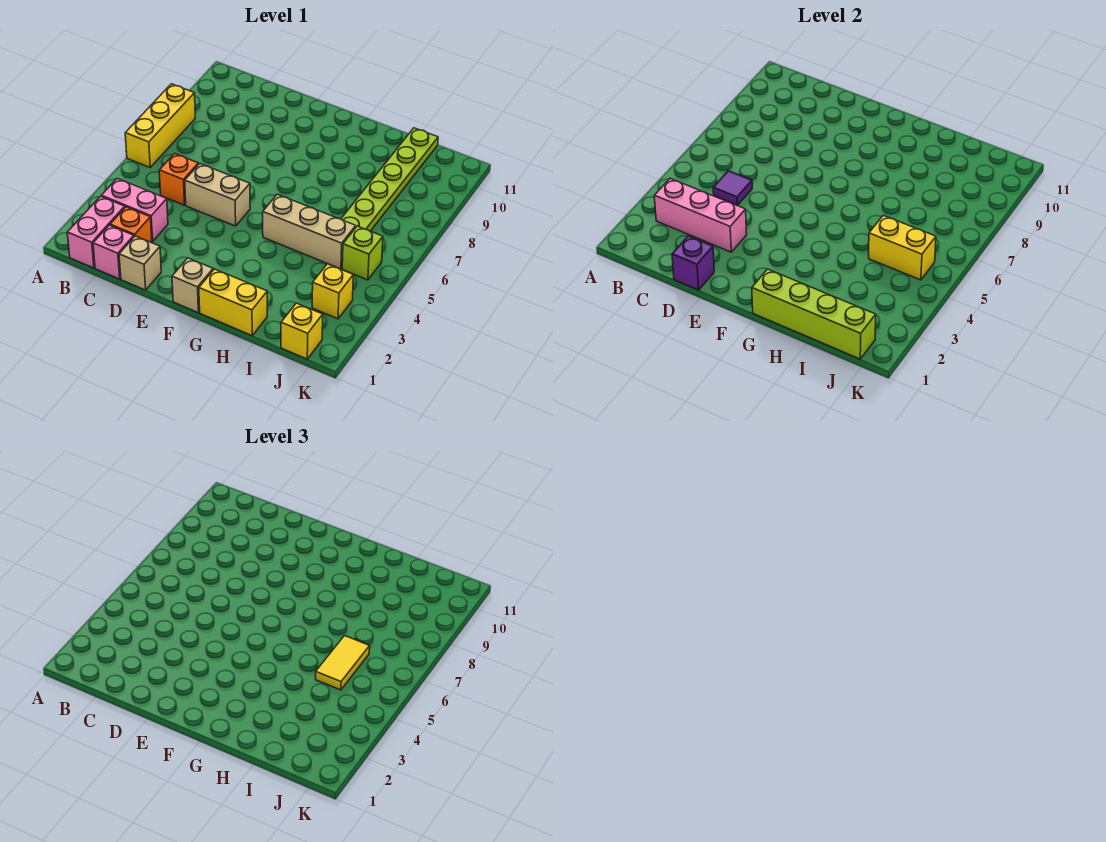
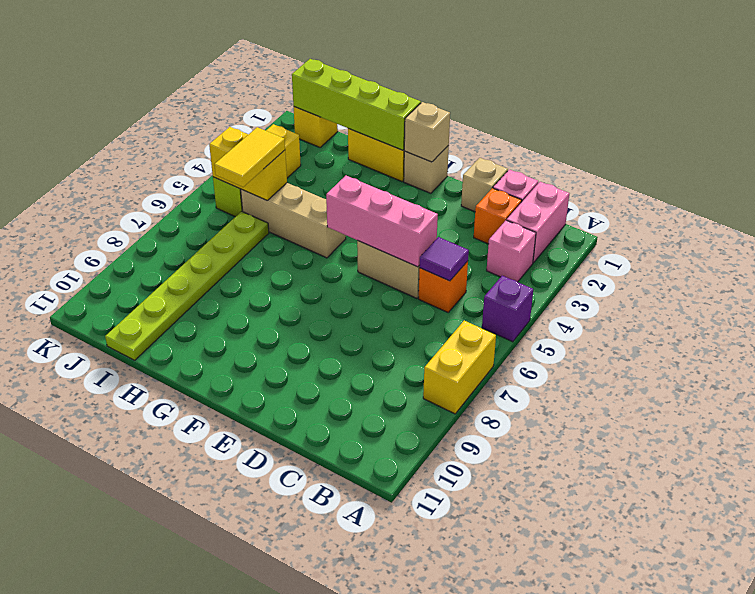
yellow brick A6:A8 level 1 -> yellow brick A7:A8 level 1
pink brick B3:C3 level 1 -> pink brick B3 level 1
pink brick B3:D3 level 2 -> pink brick D5:F5 level 2
purple brick D1 level 2 -> purple brick A5 level 1
none -> tan brick F1 level 2

